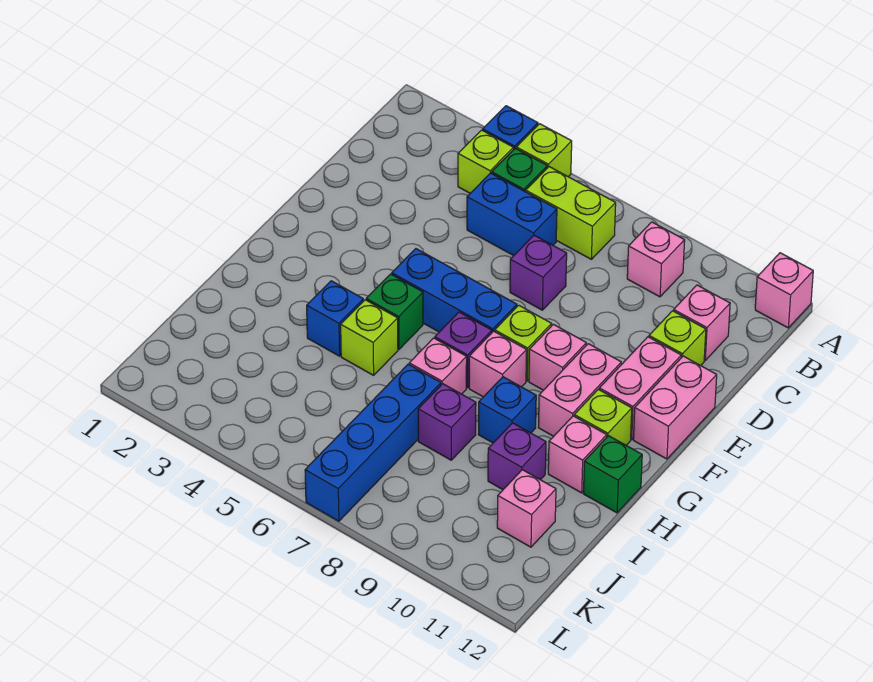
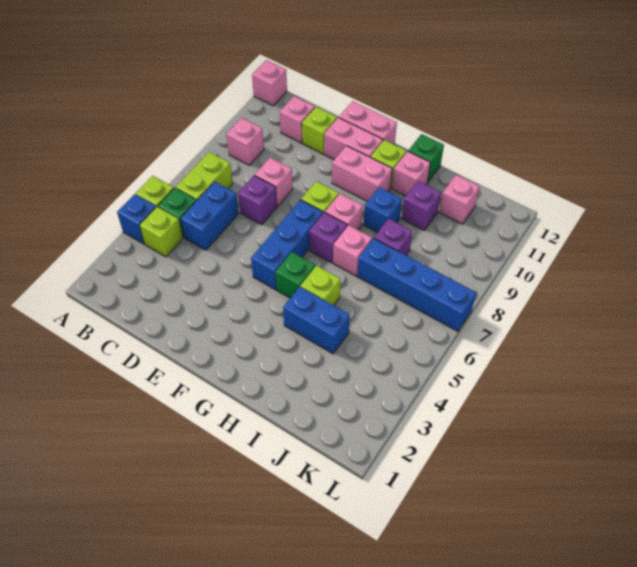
pink brick F9 level 1 -> pink brick D8 level 1
blue brick H4 level 1 -> blue brick H4:I4 level 1

